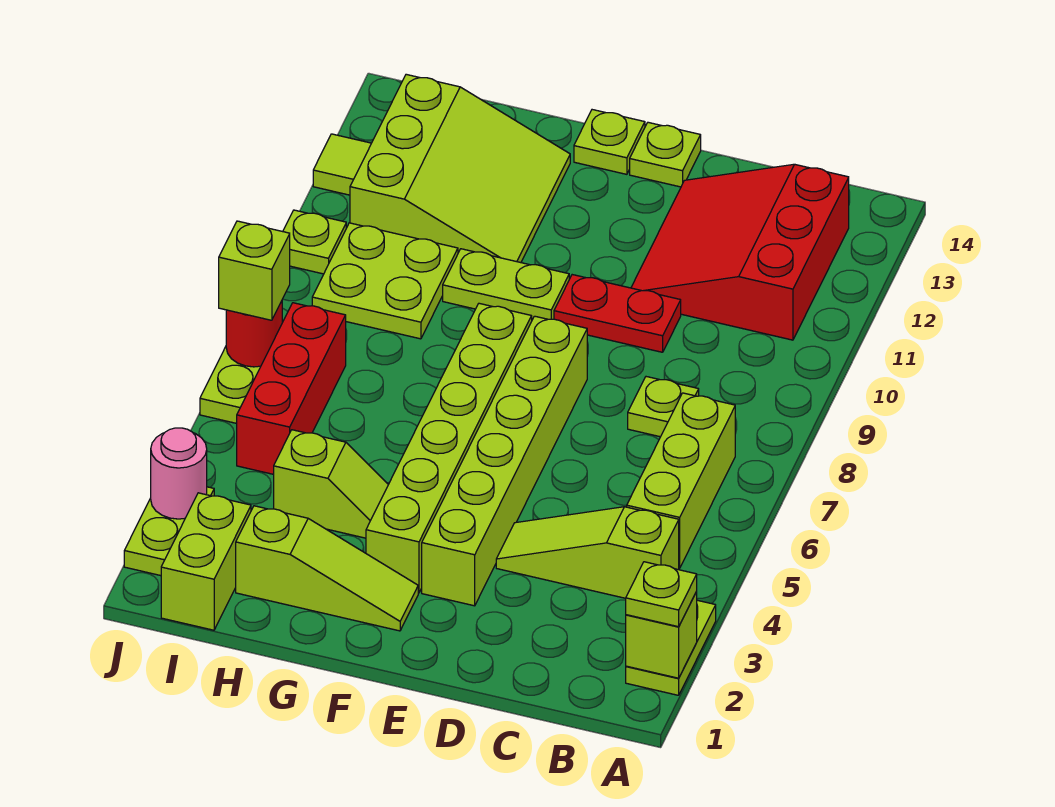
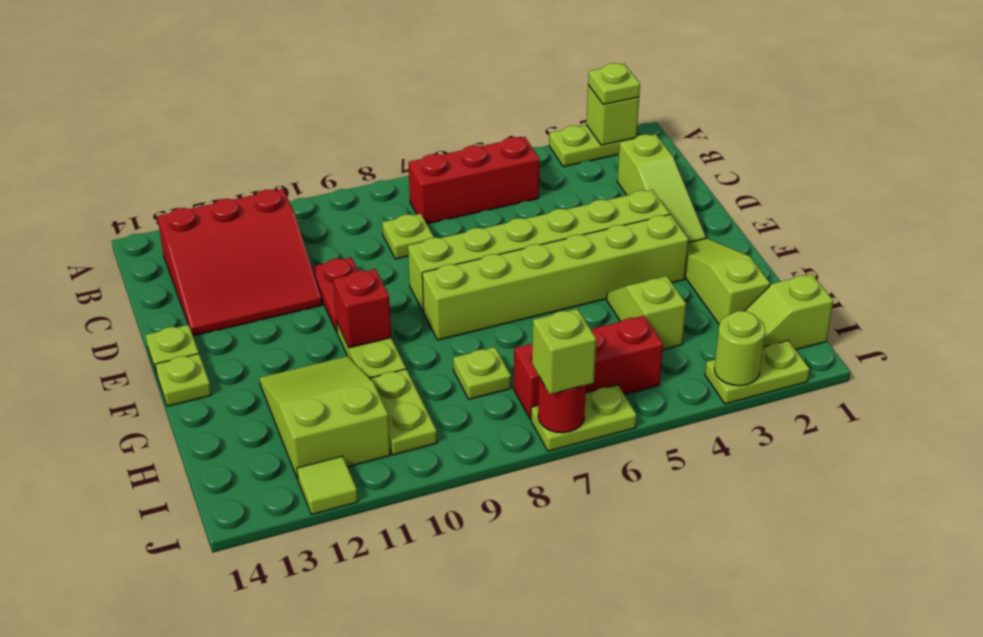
lime slope B4:D4 level 1 top B -> lime slope C2:E2 level 1 top C
lime brick B5:B7 level 1 -> red brick B5:B7 level 1
none -> red brick F10 level 2
lime slope G11:I13 level 1 top I -> lime slope G11:I12 level 1 top I
lime plate H9:I10 level 1 -> lime plate H10:I10 level 1
lime brick I1:I2 level 1 -> lime slope I1:I2 level 1 top 1
pink round brick J3 level 2 -> lime round brick J3 level 2
lime plate J10 level 1 -> lime plate H8 level 1

